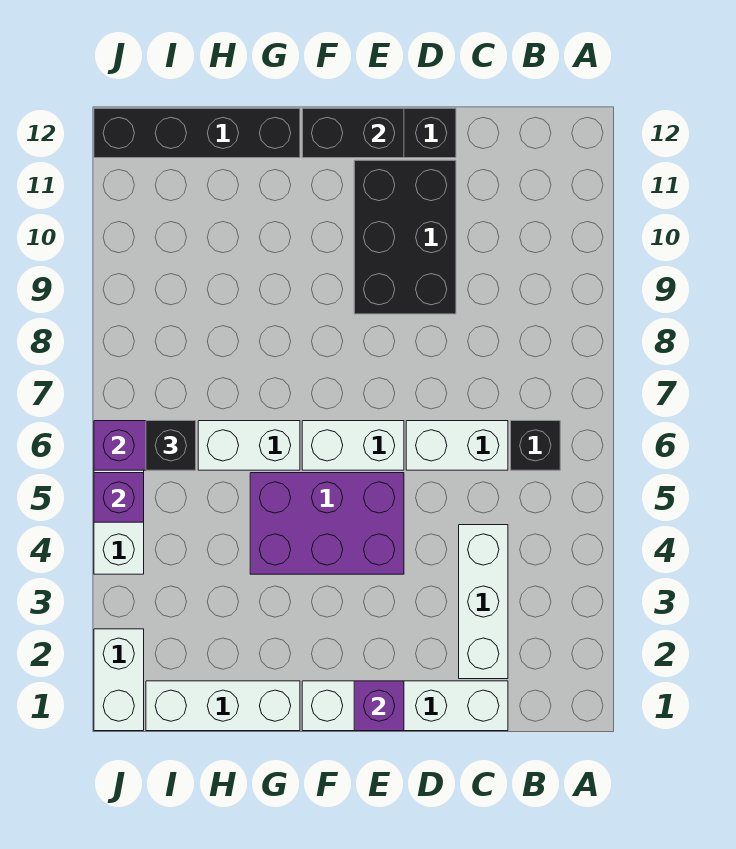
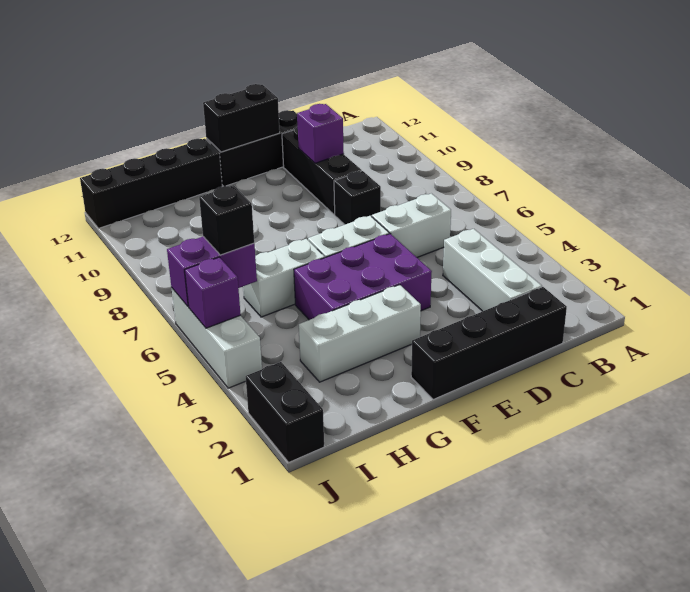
black brick B6 level 1 -> black brick D8 level 1
white brick C1:F1 level 1 -> black brick C1:F1 level 1
black brick D9:E11 level 1 -> black brick D9:D11 level 1
purple brick E1 level 2 -> purple brick D10 level 2
white brick G1:I1 level 1 -> white brick F3:H3 level 1
white brick J1:J2 level 1 -> black brick J1:J2 level 1

